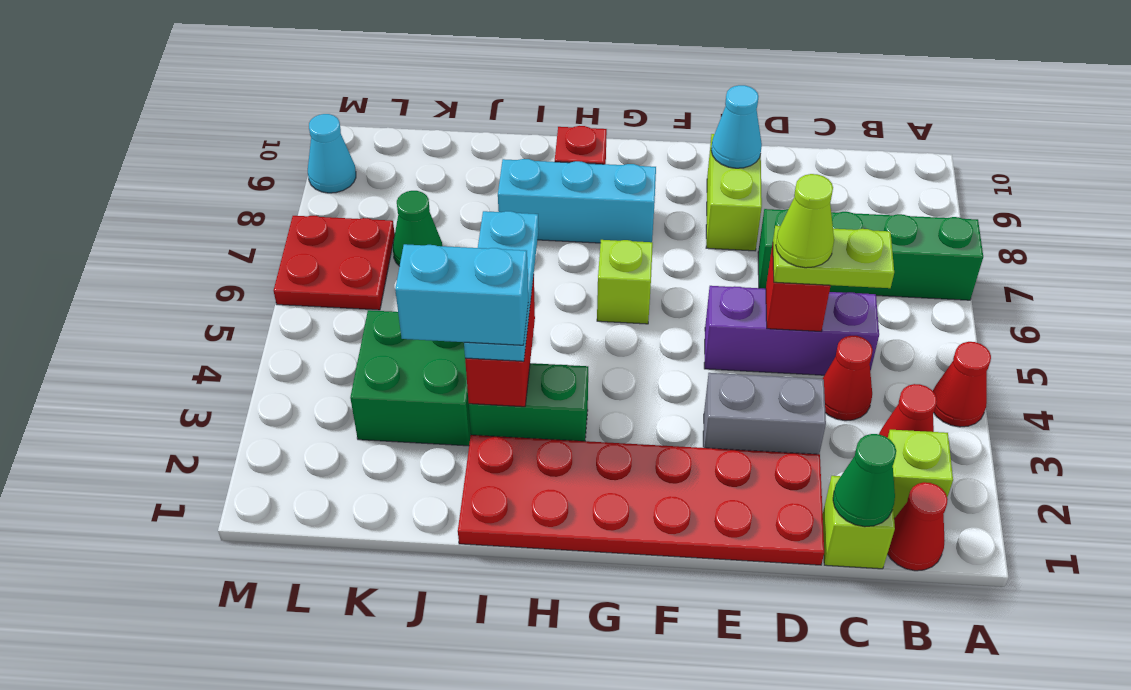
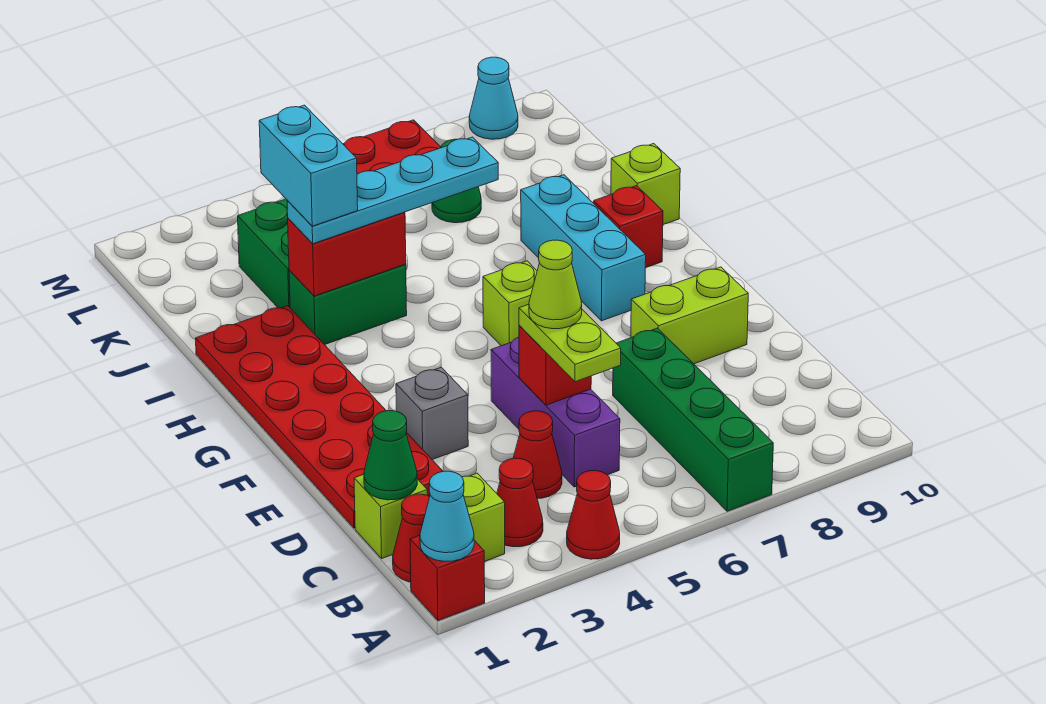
none -> red brick A1 level 1
grey brick D3:E3 level 1 -> grey brick E3 level 1
cyan cone E9 level 2 -> cyan cone A1 level 2
green brick H3:I3 level 1 -> green brick I3:I4 level 1
cyan plate I3:I5 level 3 -> cyan plate I3:I6 level 3
none -> lime brick I10 level 1

